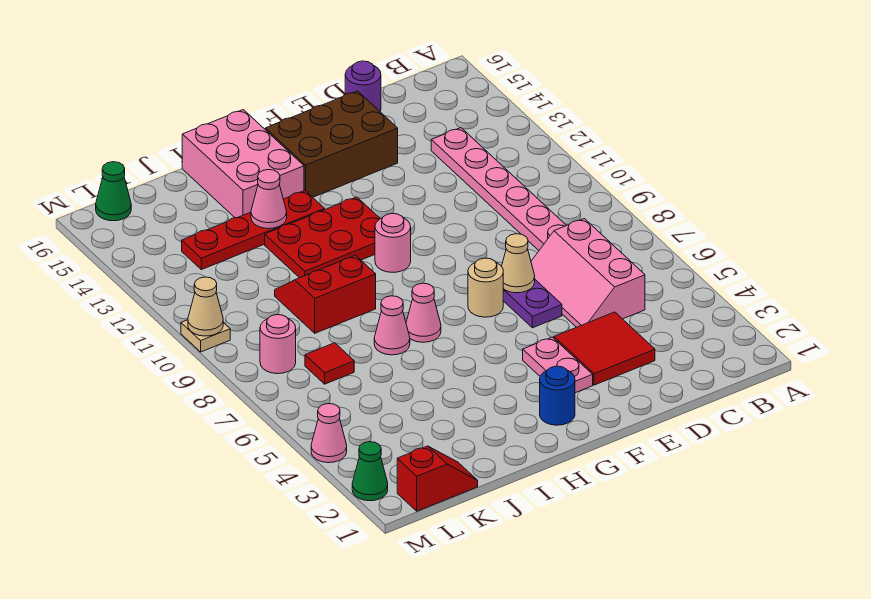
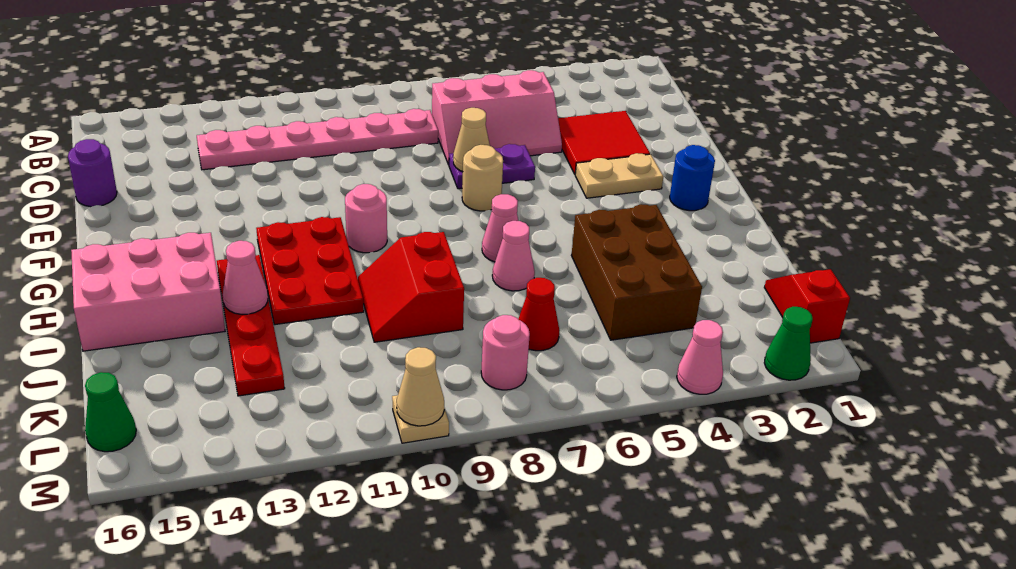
brown brick E14:G15 level 1 -> brown brick I4:K5 level 1
pink plate F3:F4 level 1 -> tan plate F3:F4 level 1
red tile K7 level 1 -> red cone K7 level 1

